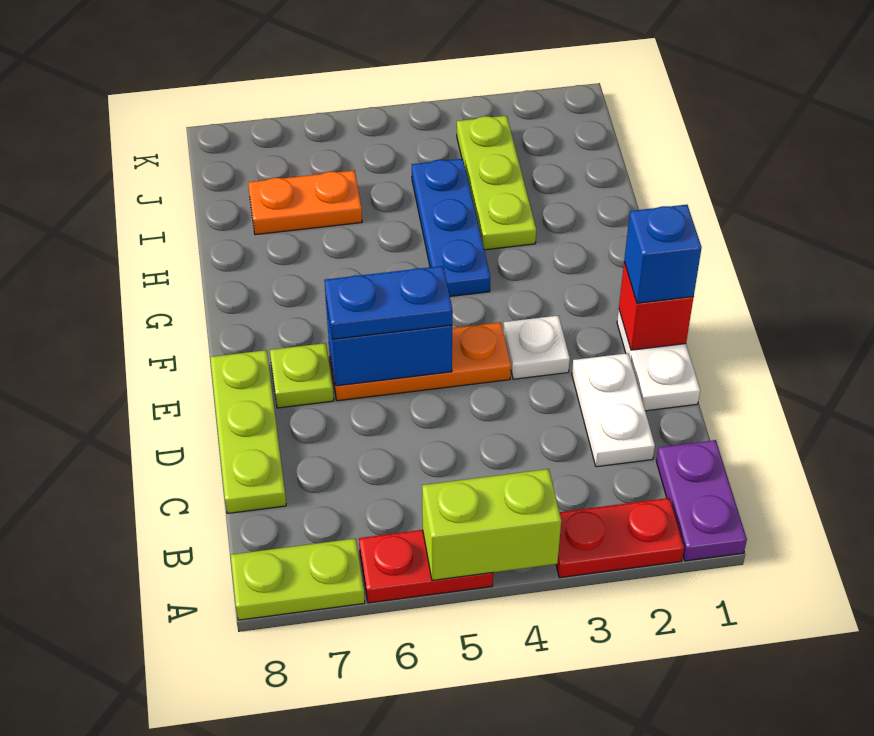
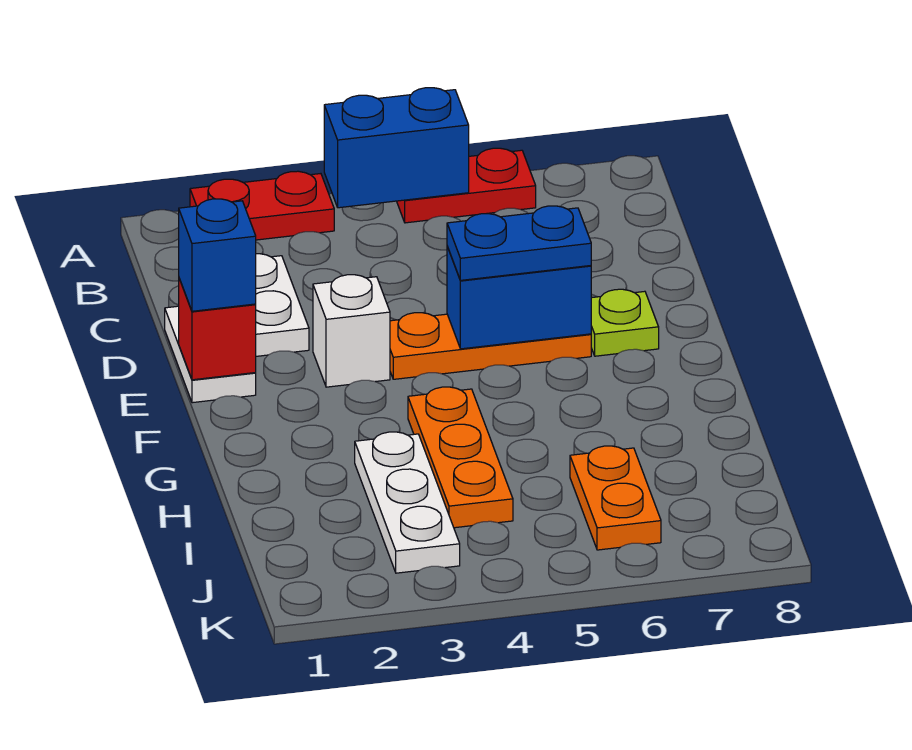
purple plate A1:B1 level 1 -> none
lime brick A4:A5 level 2 -> blue brick A4:A5 level 2
lime plate A7:A8 level 1 -> none
lime plate C8:E8 level 1 -> none
white plate E3 level 1 -> white brick E3 level 1
blue plate G4:I4 level 1 -> orange plate G4:I4 level 1
lime plate H3:J3 level 1 -> white plate H3:J3 level 1
orange plate I6:I7 level 1 -> orange plate I6:J6 level 1

